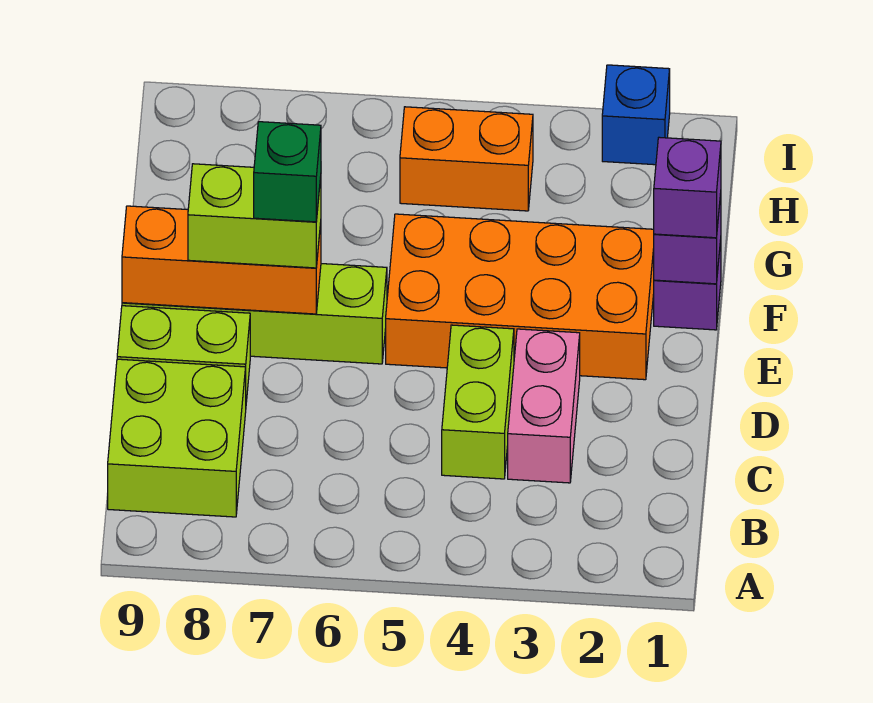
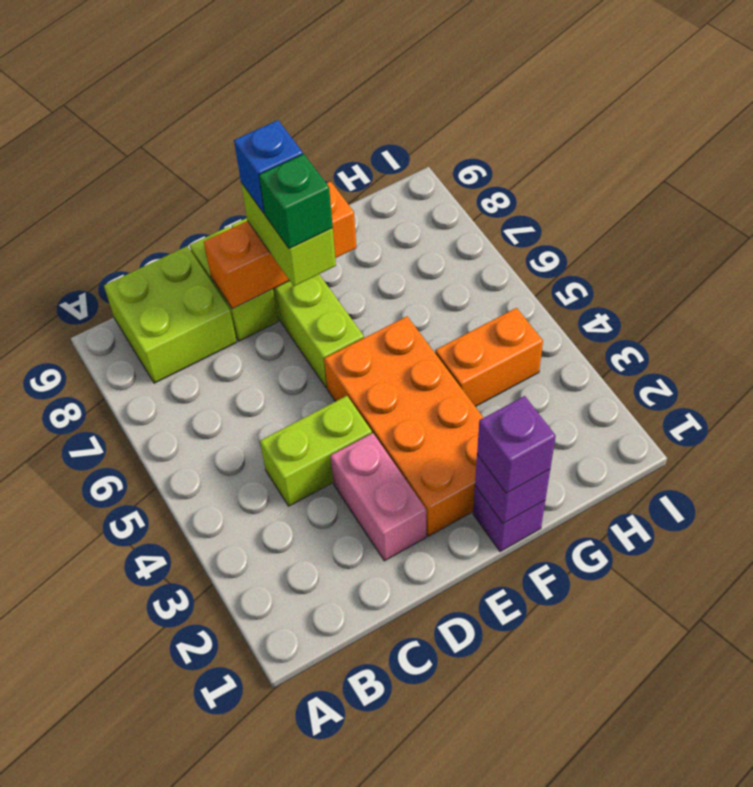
pink brick C3:D3 level 1 -> pink brick D2:D3 level 1
orange brick E7:E9 level 2 -> orange brick D8:F8 level 2
orange brick H4:H5 level 1 -> orange brick G4:H4 level 1
blue brick I2 level 1 -> blue brick E8 level 4

